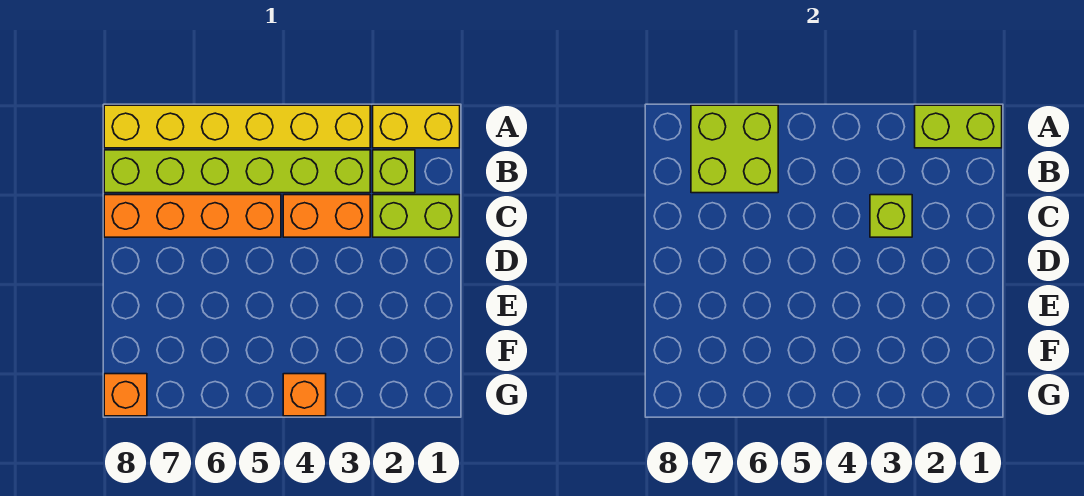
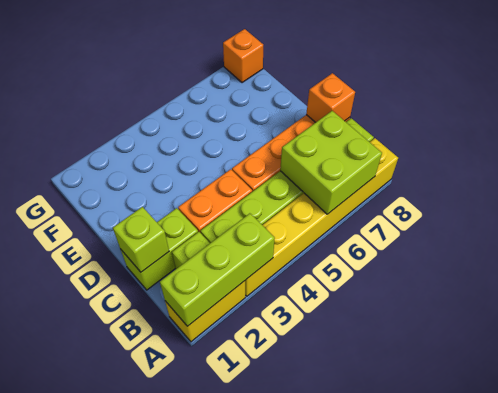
lime brick A1:A2 level 2 -> lime brick A1:A3 level 2
lime brick C3 level 2 -> lime brick C1 level 2
orange brick G4 level 1 -> orange brick C8 level 2

